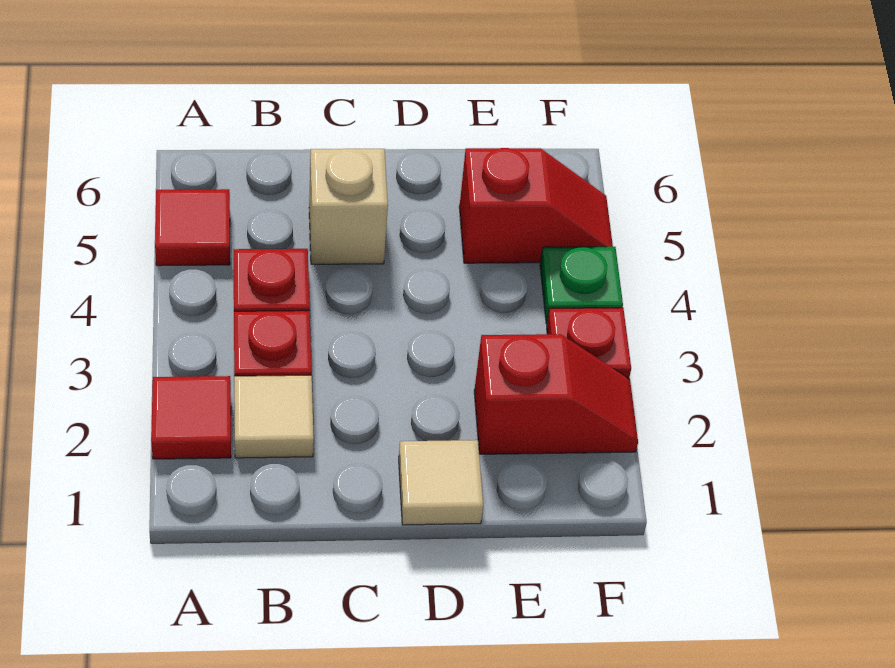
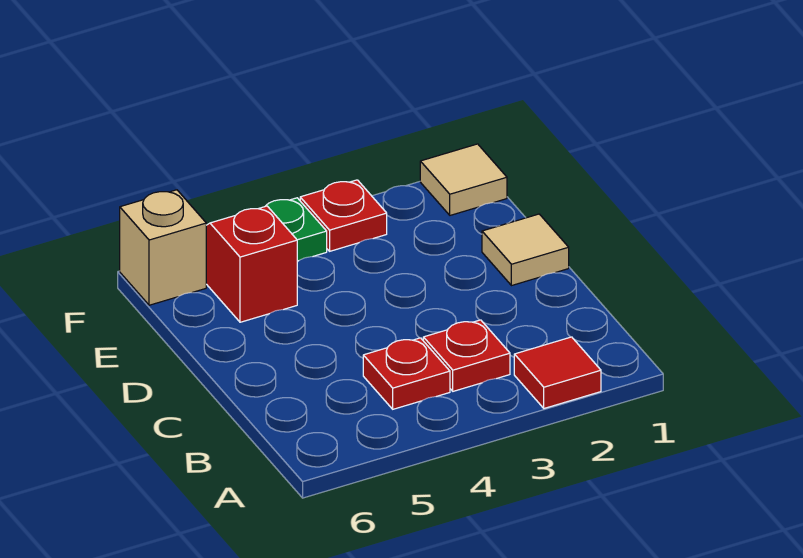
red tile A5 level 1 -> none
tan tile B2 level 1 -> tan tile F1 level 1
tan brick C5 level 1 -> tan brick F6 level 1
red slope E2:F2 level 1 top E -> none

